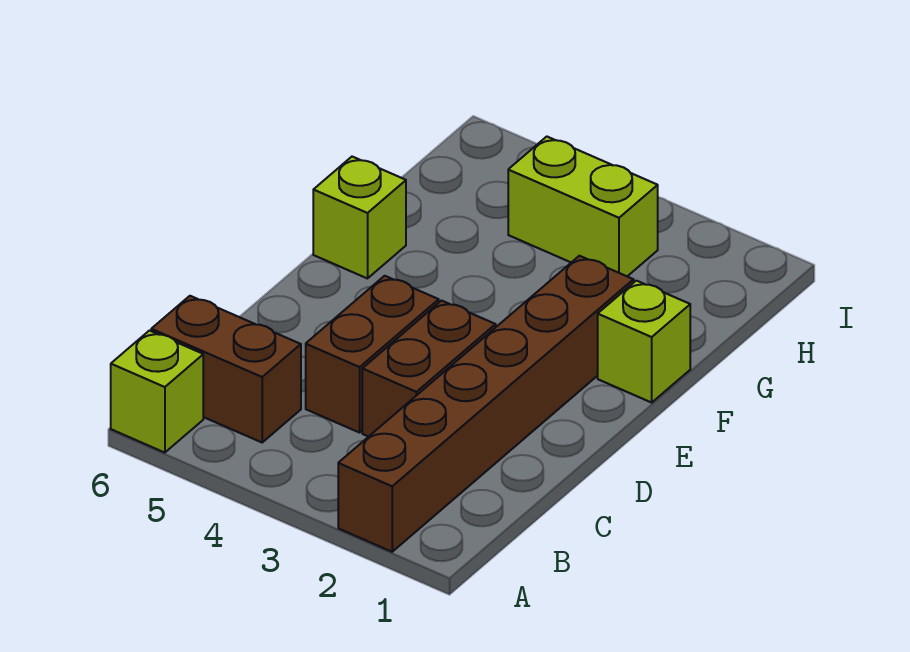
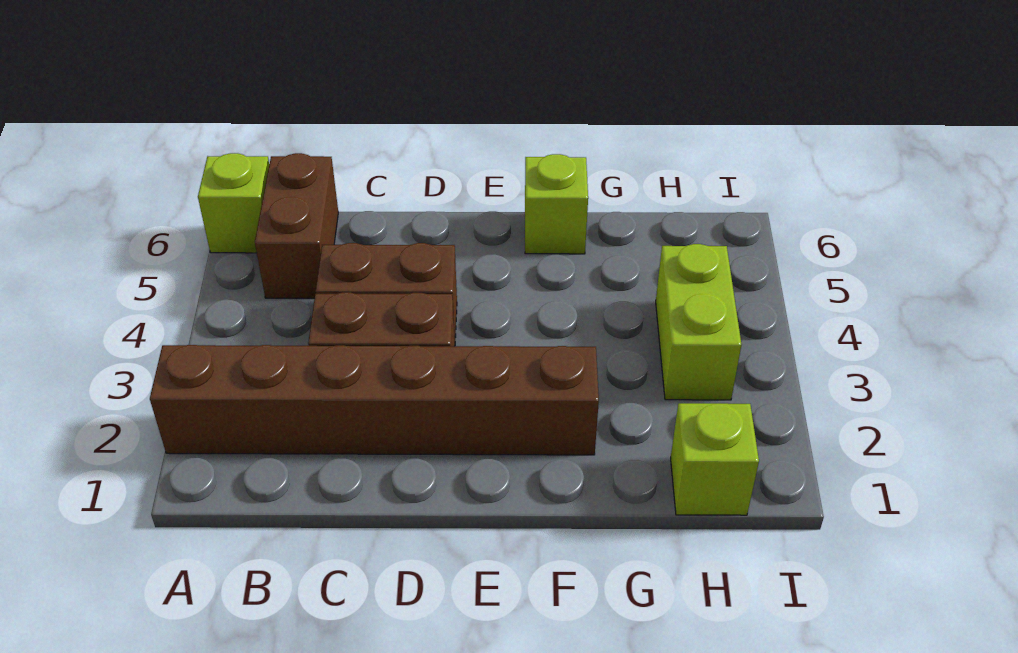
lime brick F1 level 1 -> lime brick H1 level 1

